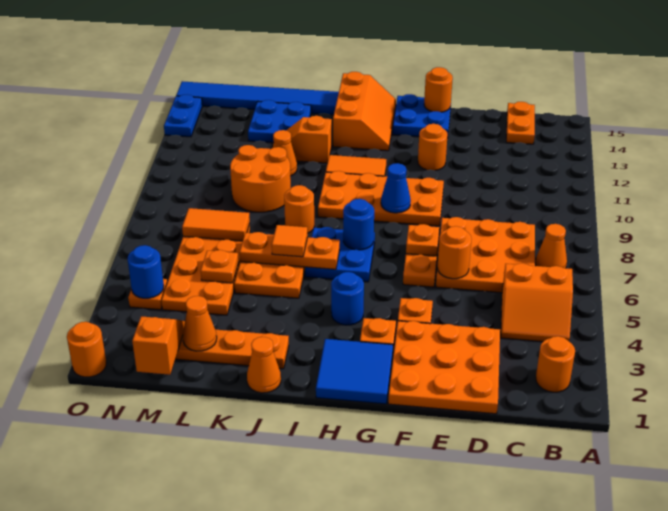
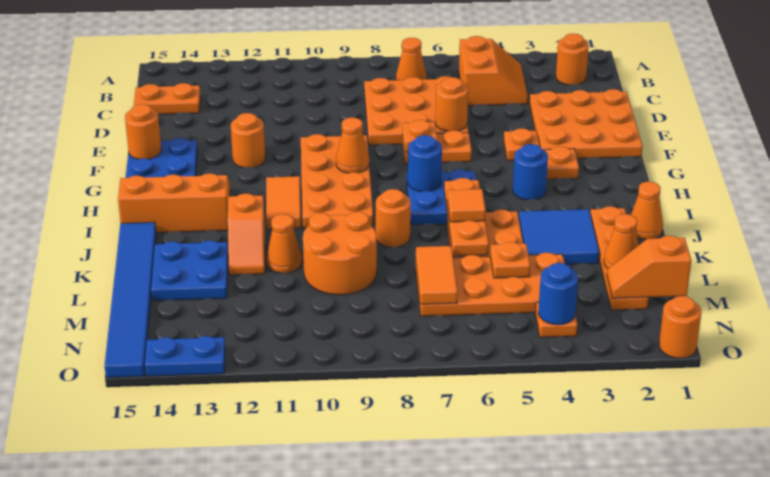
blue tile G1:H2 level 1 -> blue tile J3:K4 level 1
blue cone G9 level 2 -> orange cone G9 level 2

